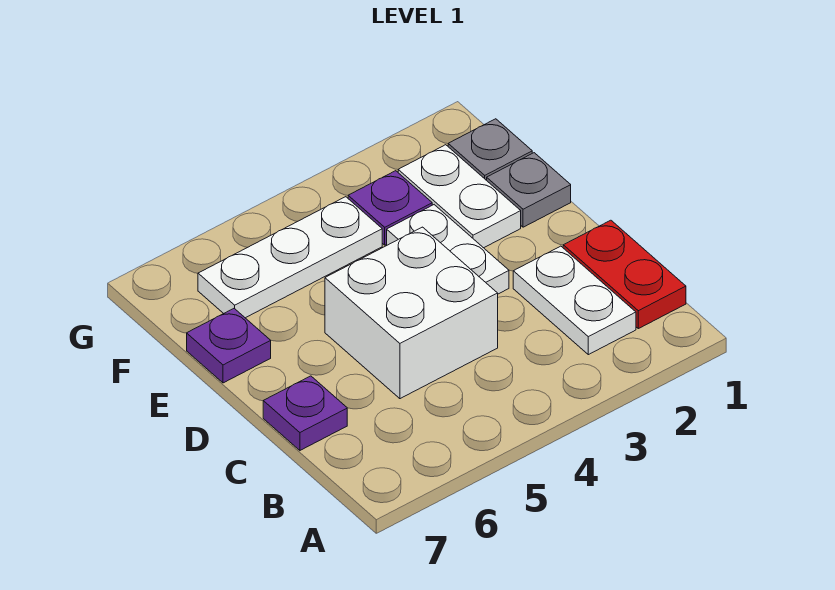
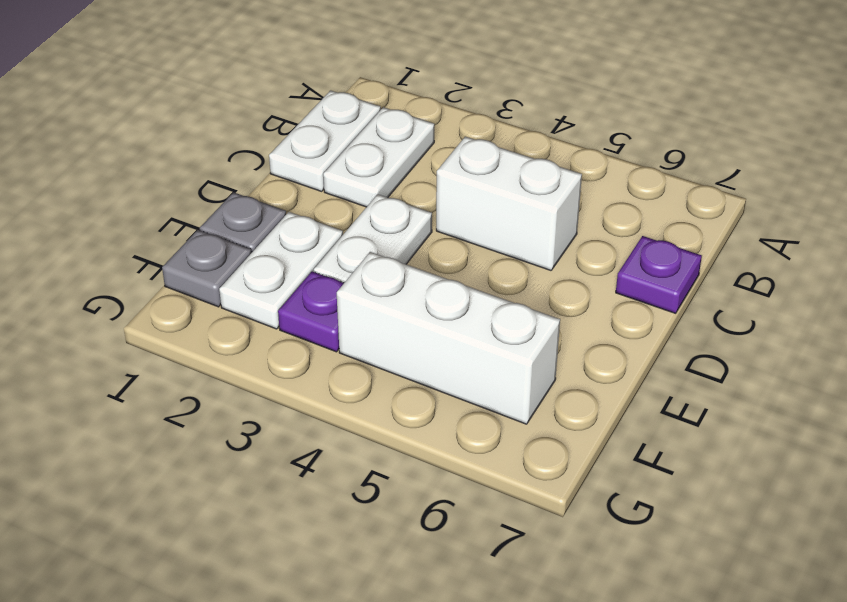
red plate B1:C1 level 1 -> white plate B1:C1 level 1
white brick C4:D5 level 1 -> white brick C4:C5 level 1
purple plate E7 level 1 -> none
white plate F4:F6 level 1 -> white brick F4:F6 level 1

